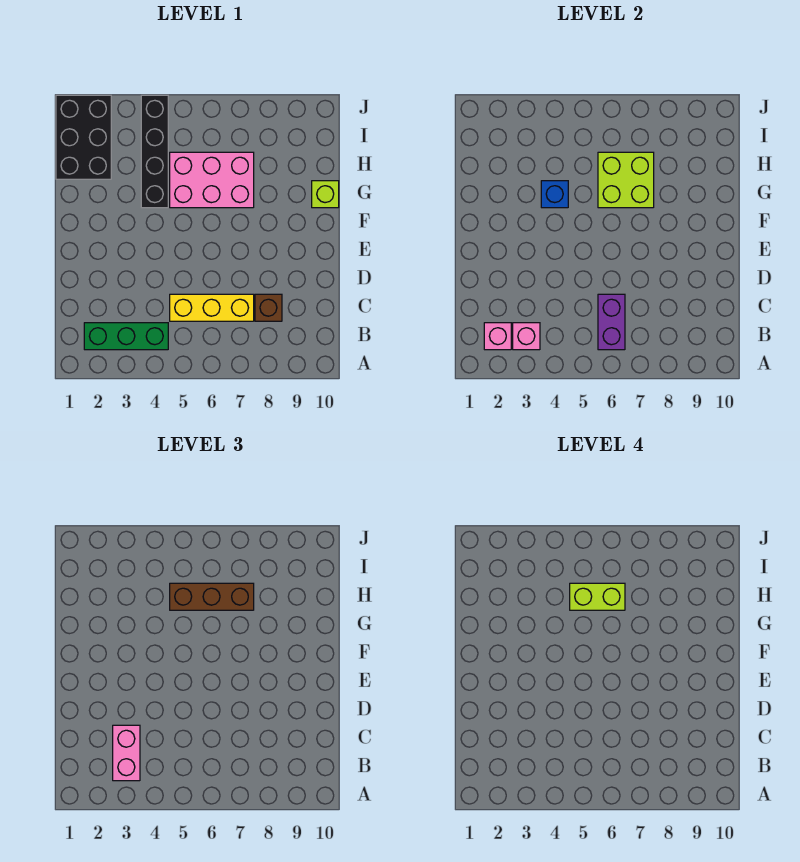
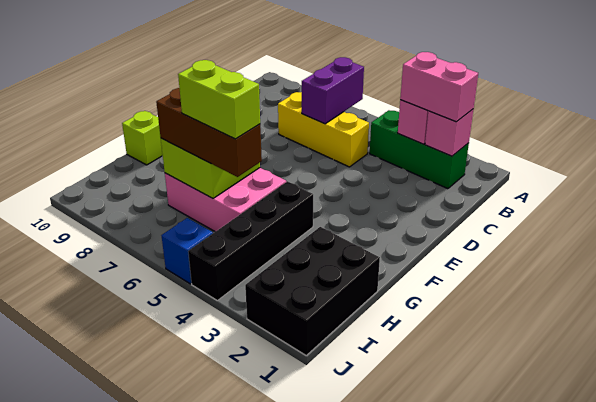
pink brick B3:C3 level 3 -> pink brick B2:B3 level 3
brown brick C8 level 1 -> none
blue brick G4 level 2 -> blue brick J5 level 1

